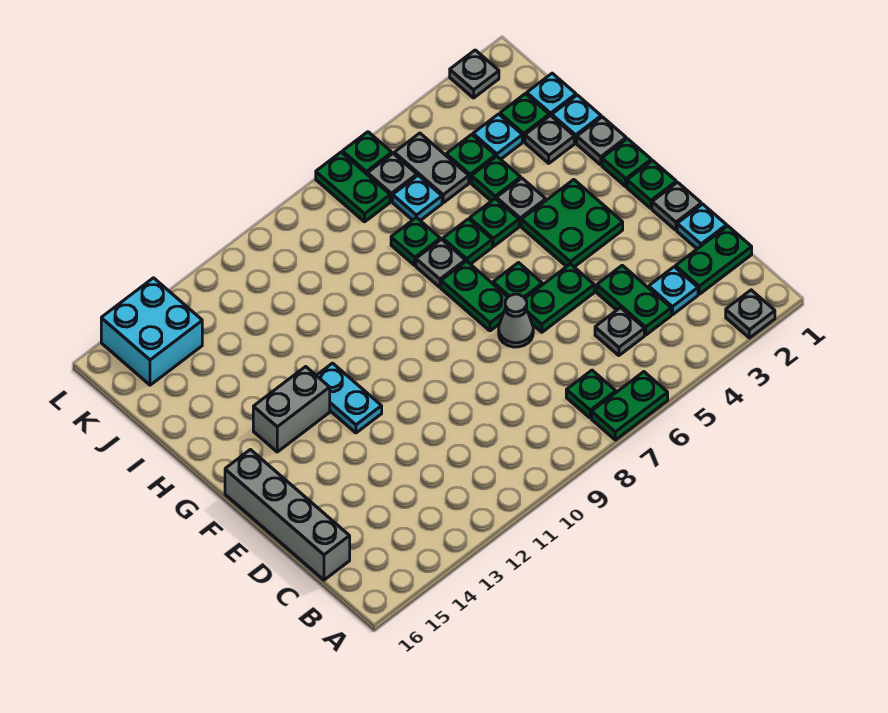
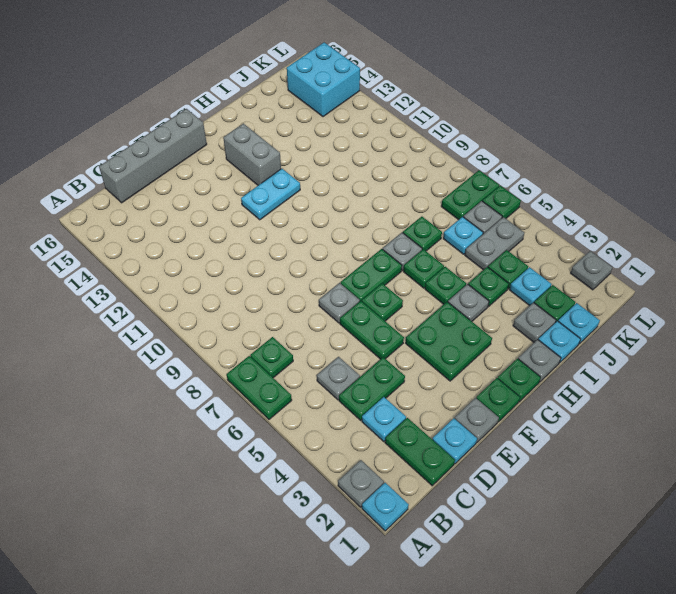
none -> cyan plate A1 level 1
grey cone E7 level 1 -> grey plate E7 level 1

